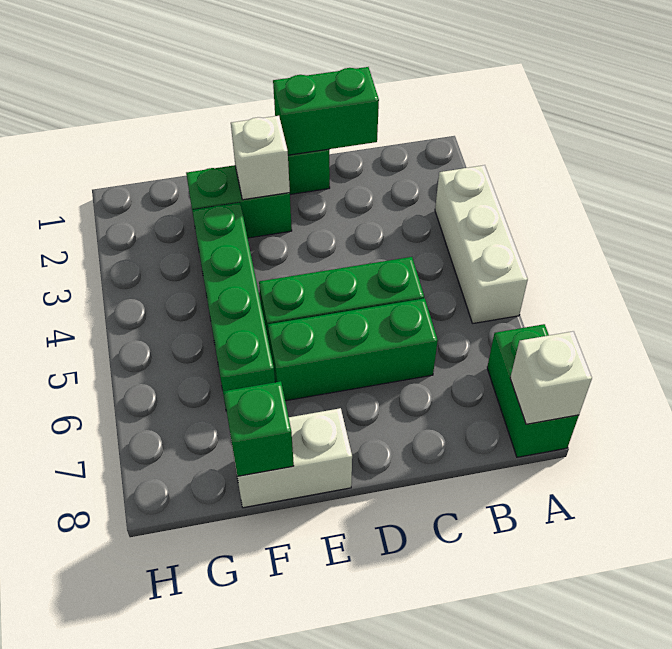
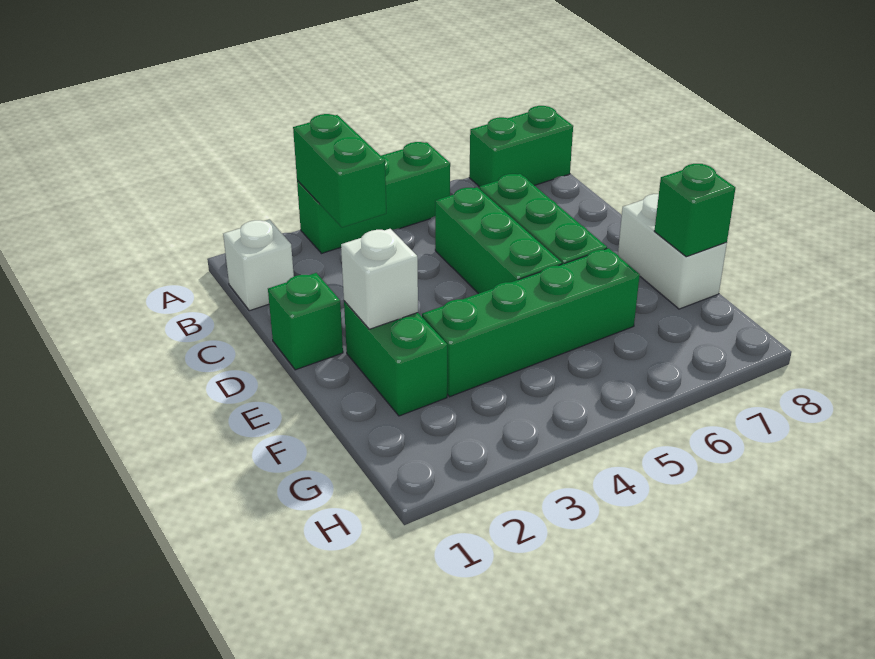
white brick A3:A5 level 1 -> green brick A3:A5 level 1
white brick A8 level 2 -> white brick B1 level 1
green brick C1:D1 level 2 -> green brick A3:B3 level 2

